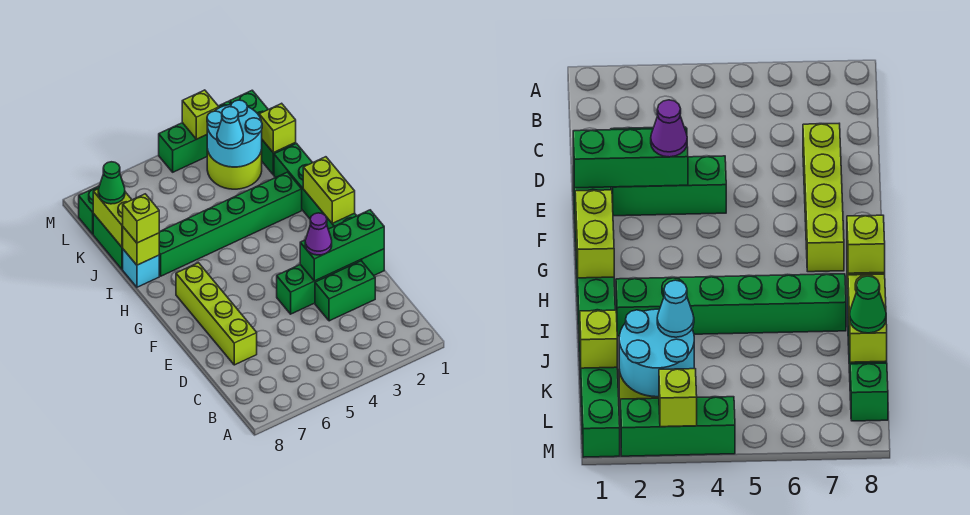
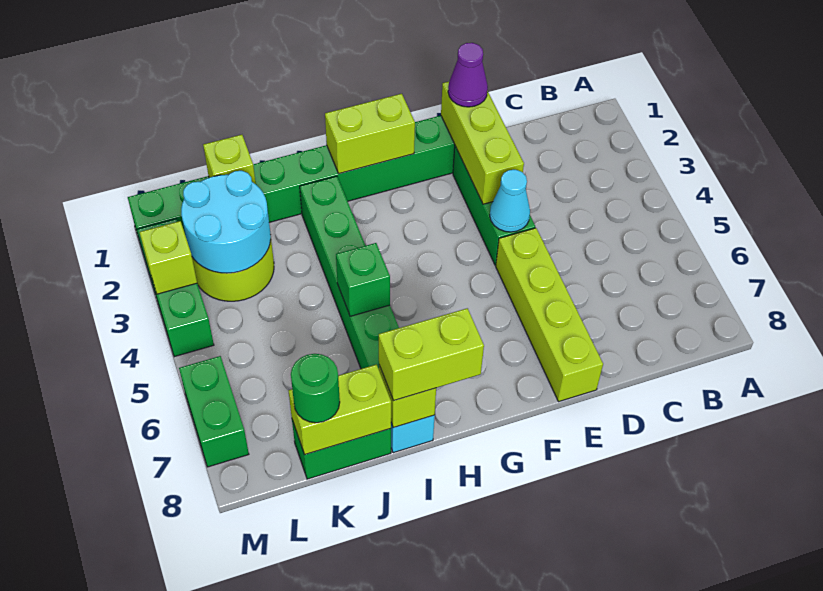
green brick D2:D3 level 1 -> green brick M6:M7 level 1
lime brick D7:G7 level 1 -> lime brick E5:E8 level 1
green brick E1:E3 level 2 -> lime brick E1:E3 level 2
purple cone E3 level 3 -> purple cone E1 level 3
lime brick I8 level 3 -> lime brick H8:I8 level 3
cyan cone K3 level 3 -> cyan cone E4 level 2
green cone K8 level 3 -> green round brick K8 level 3
green brick L8 level 1 -> green brick I5 level 2

